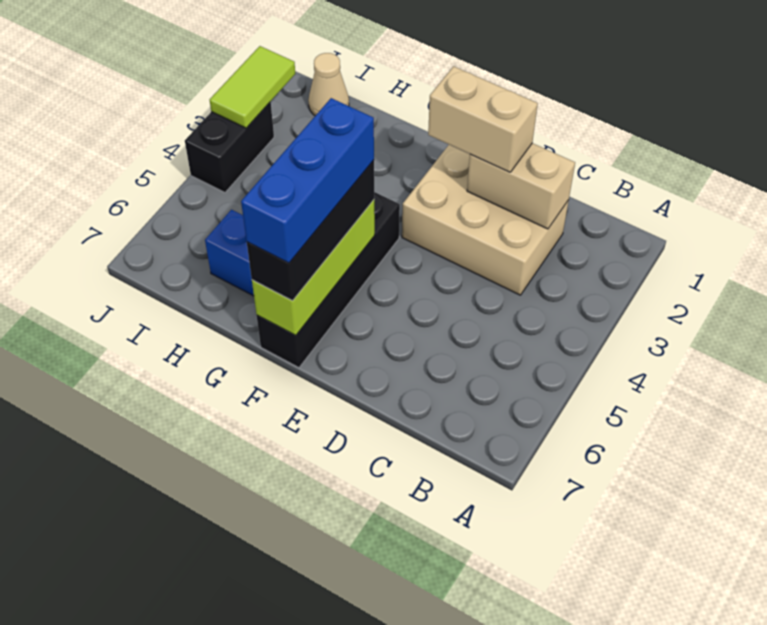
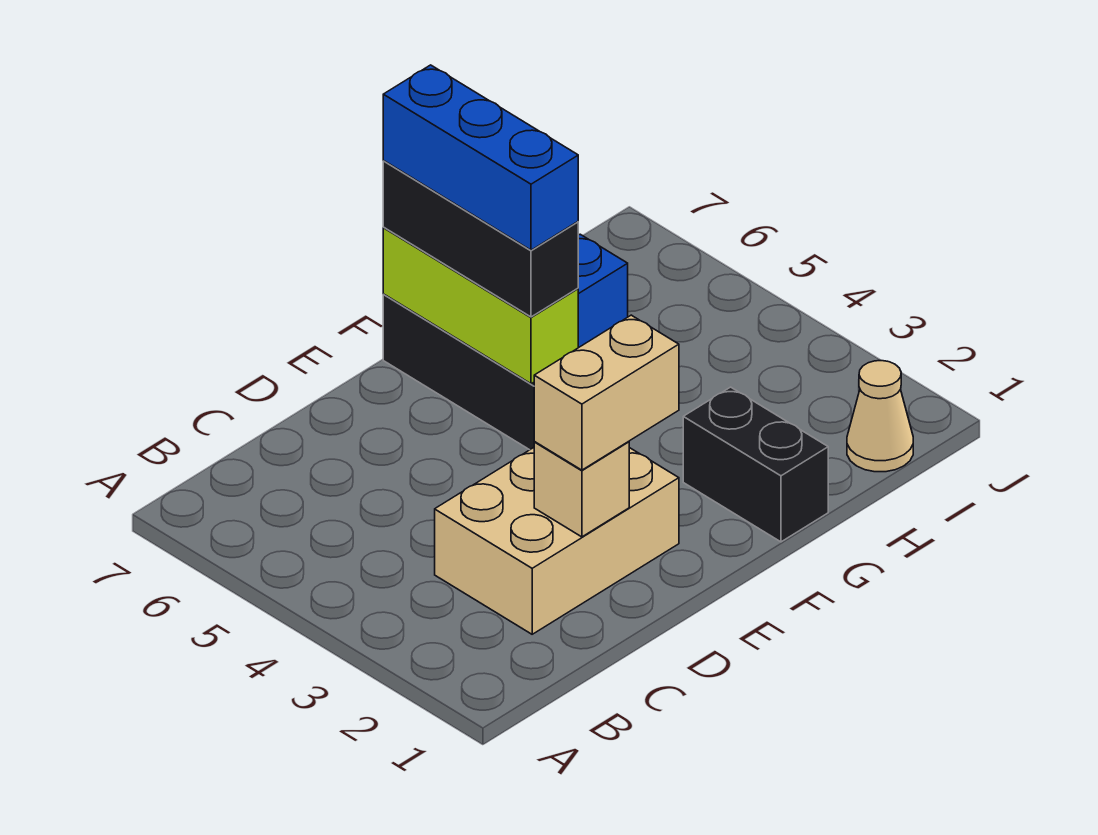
tan brick C2:D2 level 2 -> tan brick D2 level 2
lime tile J2:J3 level 2 -> none
black brick J3:J4 level 1 -> black brick G1:G2 level 1

